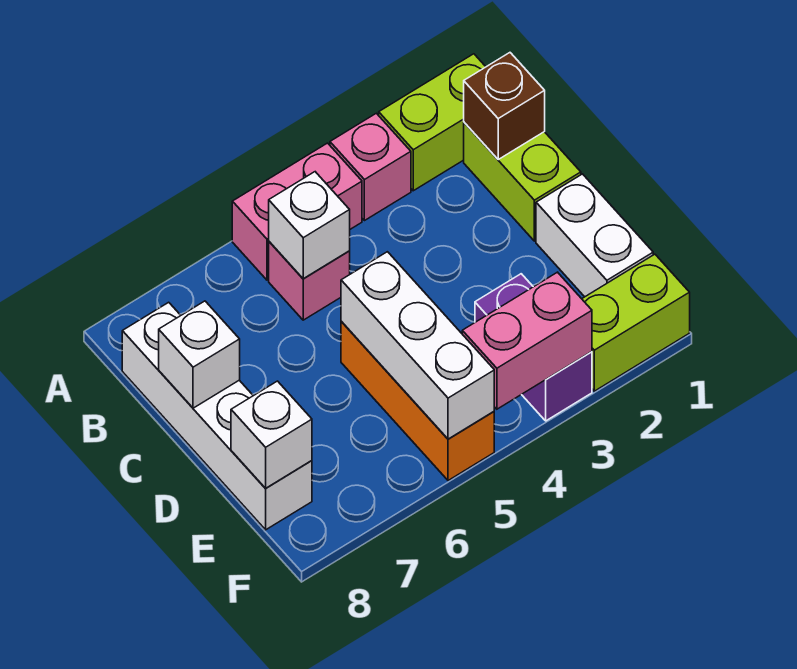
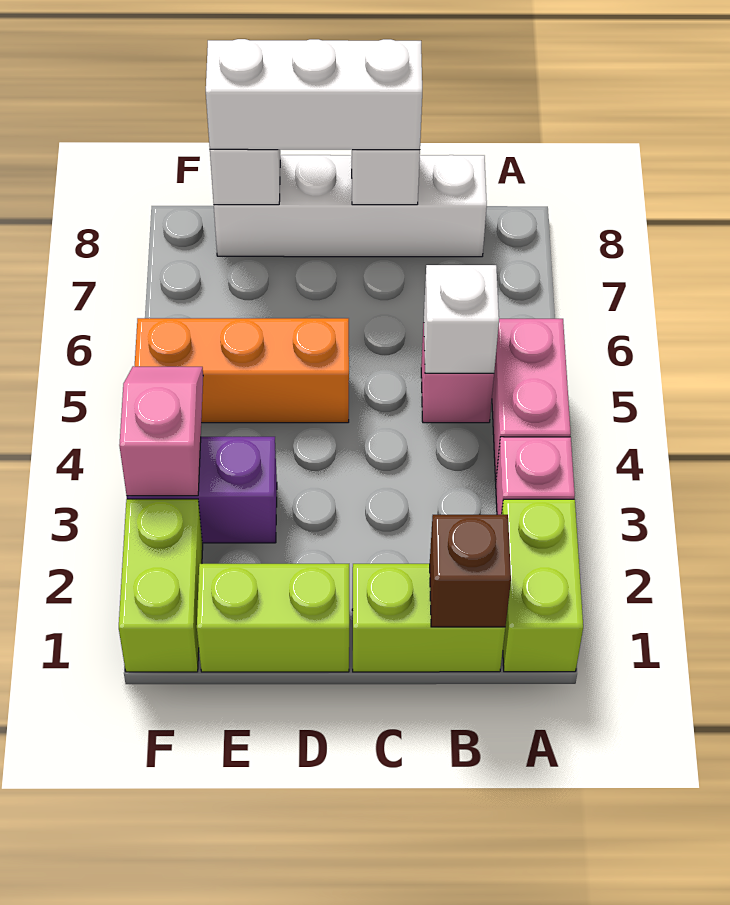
white brick D1:E1 level 1 -> lime brick D1:E1 level 1
white brick D5:F5 level 2 -> white brick C8:E8 level 3
pink brick F3:F4 level 2 -> pink slope F3:F4 level 2 top 3

